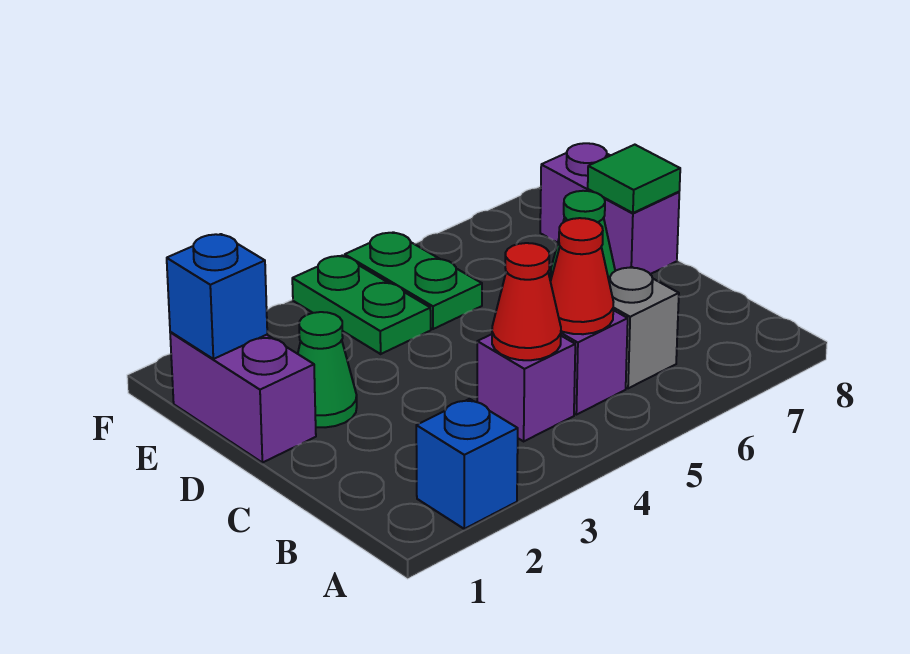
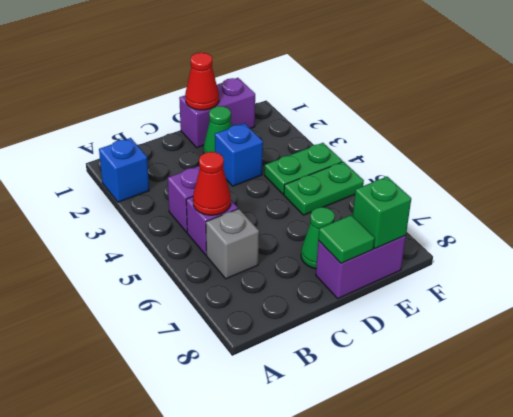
red cone B4 level 2 -> red cone D1 level 2
blue brick E1 level 2 -> blue brick D3 level 1
none -> green brick E8 level 2

